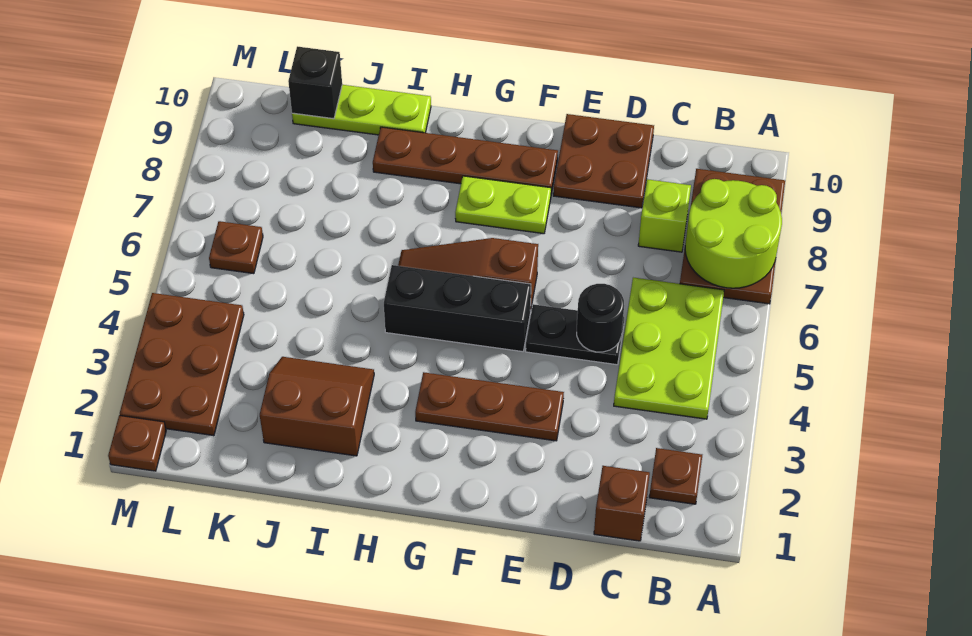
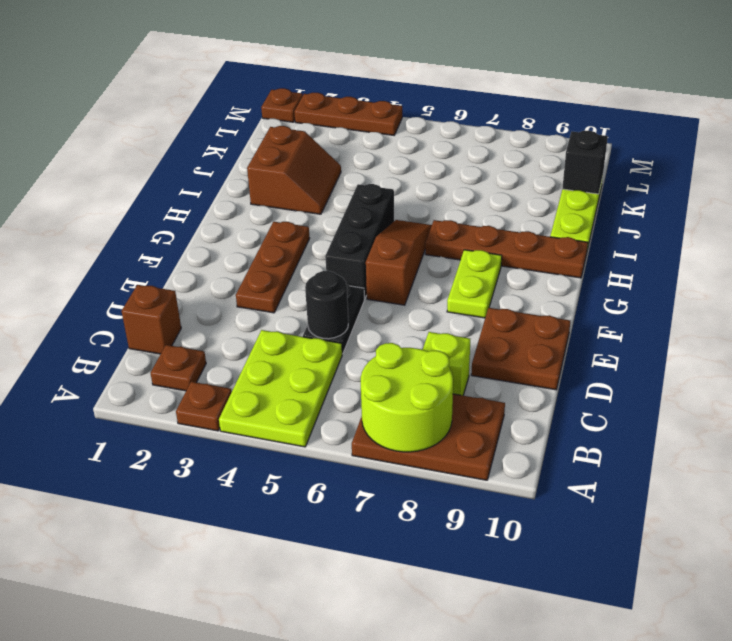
lime plate B4:C6 level 1 -> lime plate A4:C5 level 1
brown plate F9:I9 level 1 -> brown plate H7:H10 level 1
brown plate L2:M4 level 1 -> brown plate M2:M4 level 1
brown plate L6 level 1 -> brown plate A3 level 1

